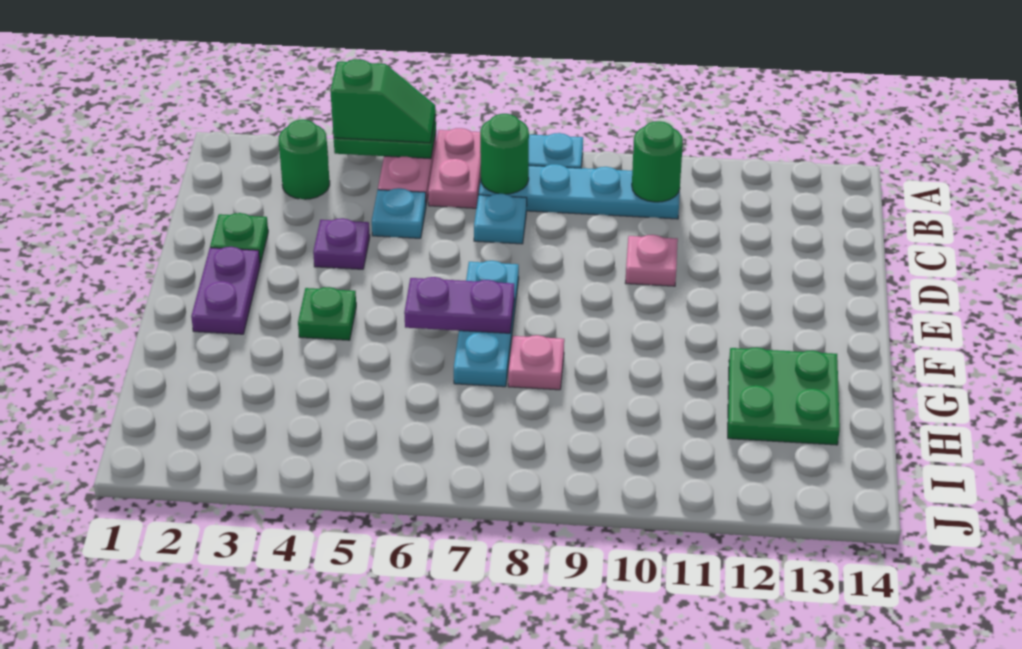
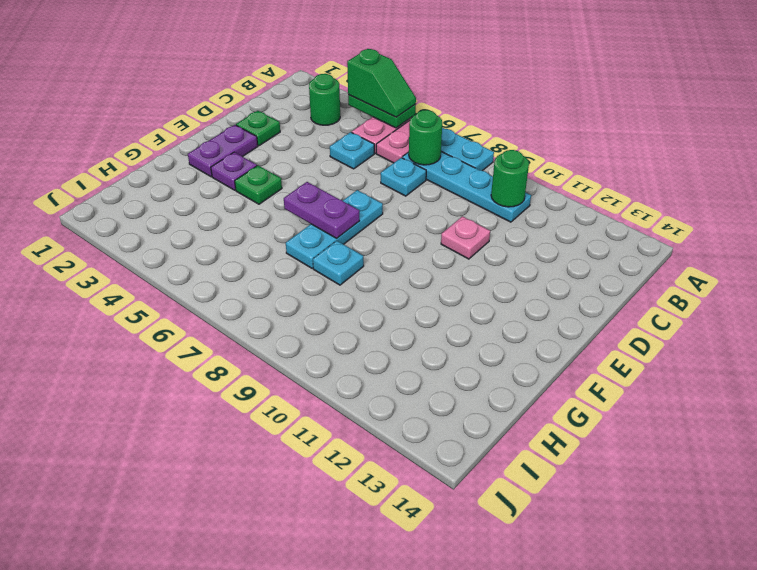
purple plate D4 level 1 -> purple plate F3 level 1
pink plate G8 level 1 -> cyan plate G8 level 1
green plate G12:H13 level 1 -> none

